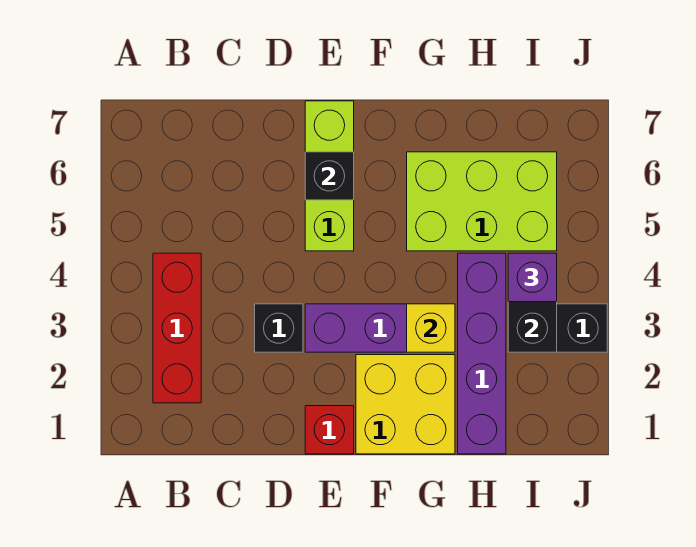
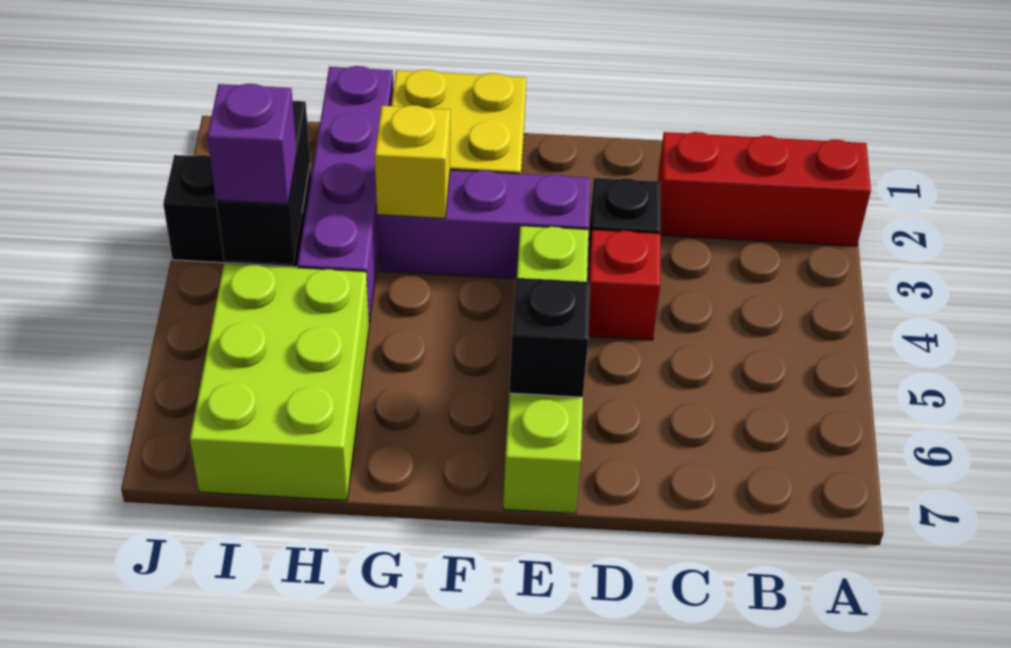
red brick B2:B4 level 1 -> red brick A2:C2 level 1
red brick E1 level 1 -> red brick D4 level 1
lime brick E5:E7 level 1 -> lime brick E4:E7 level 1
lime brick G5:I6 level 1 -> lime brick H5:I7 level 1

